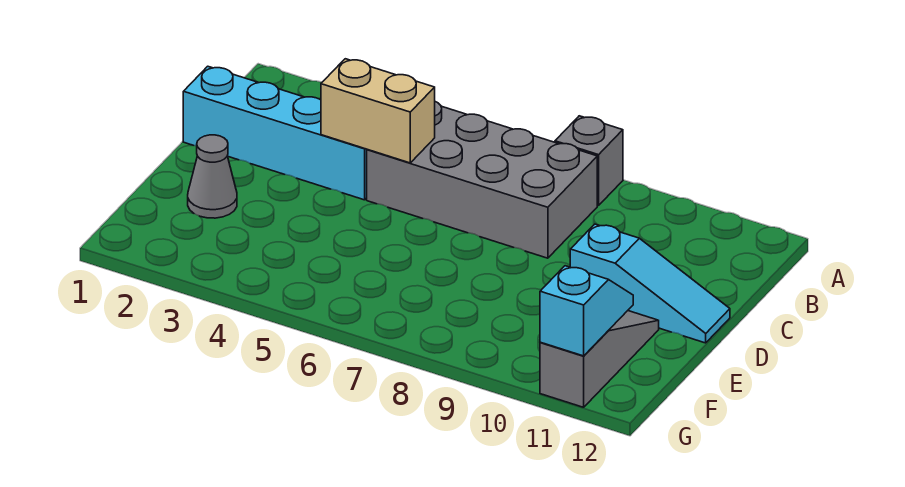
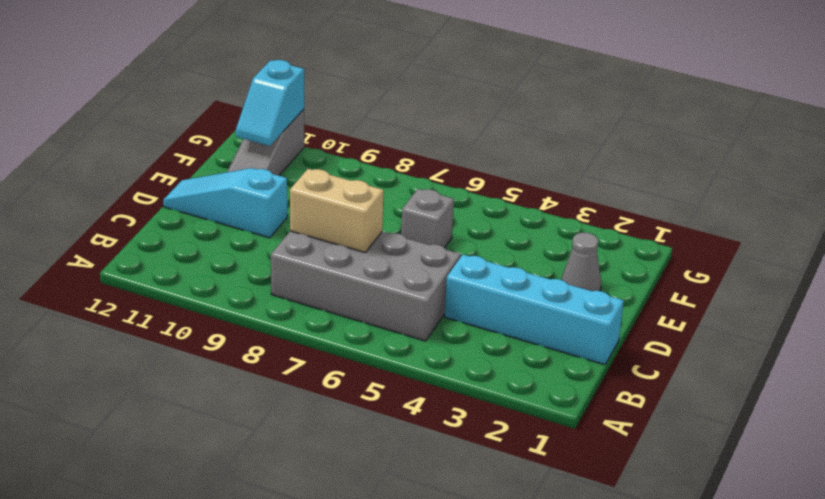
grey brick A8 level 1 -> grey brick E6 level 1
tan brick C4:C5 level 2 -> tan brick C7:C8 level 2

